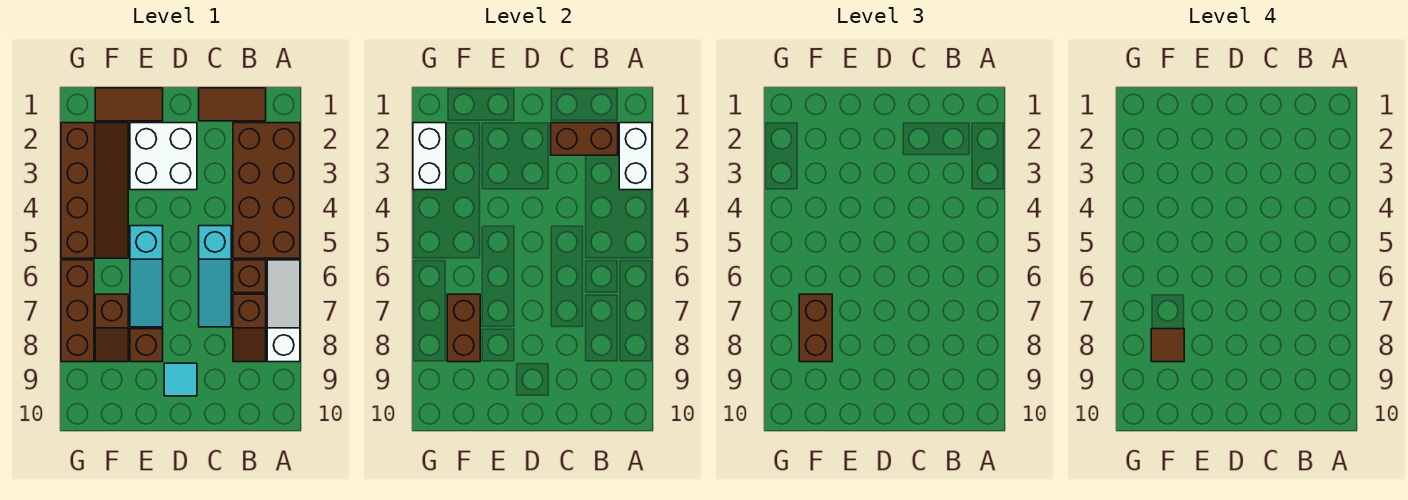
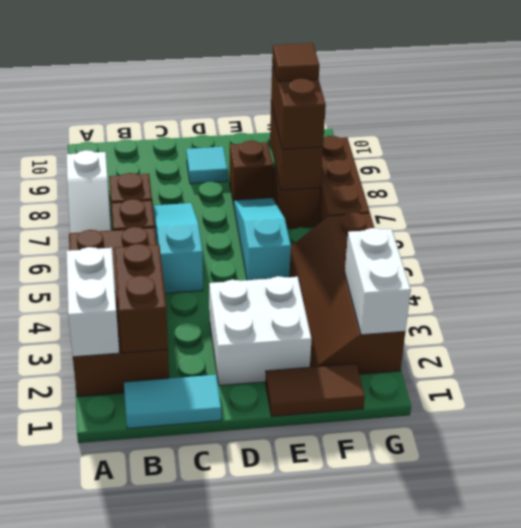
brown tile B1:C1 level 1 -> cyan tile B1:C1 level 1
brown brick B2:C2 level 2 -> brown brick B2:B3 level 2

